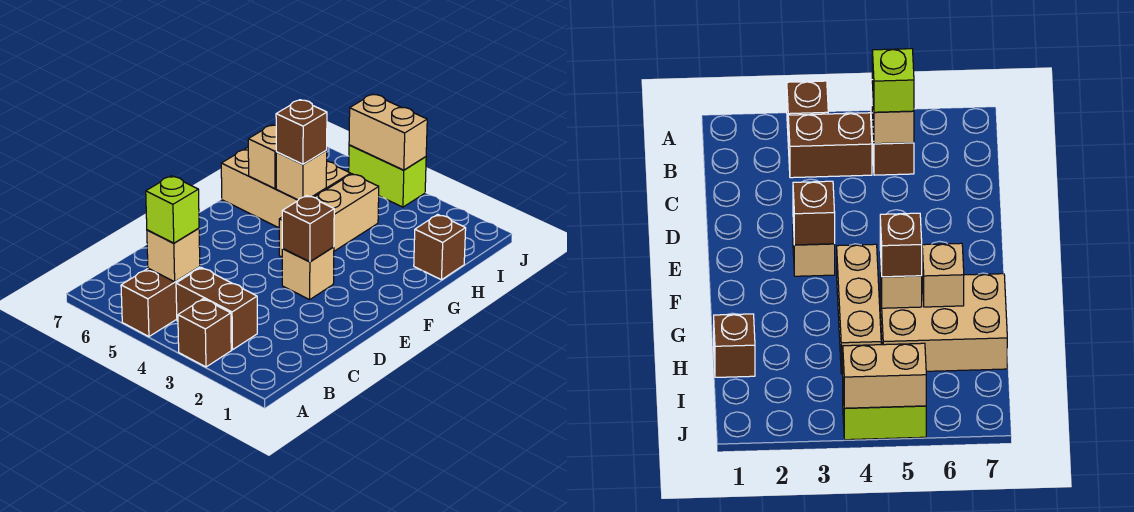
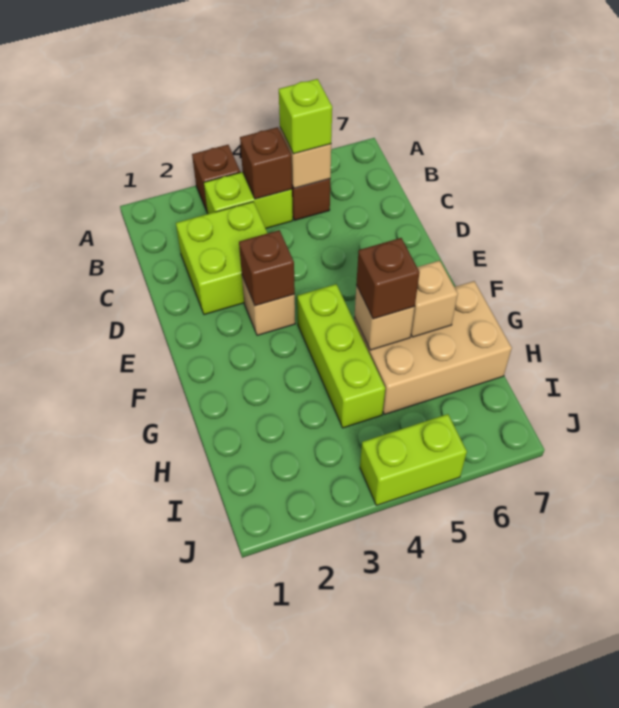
brown brick B3:B4 level 1 -> lime brick B3:B4 level 1
none -> lime brick C2:D3 level 1
tan brick F4:H4 level 1 -> lime brick F4:H4 level 1
brown brick H1 level 1 -> brown brick B4 level 2
tan brick J4:J5 level 2 -> none

